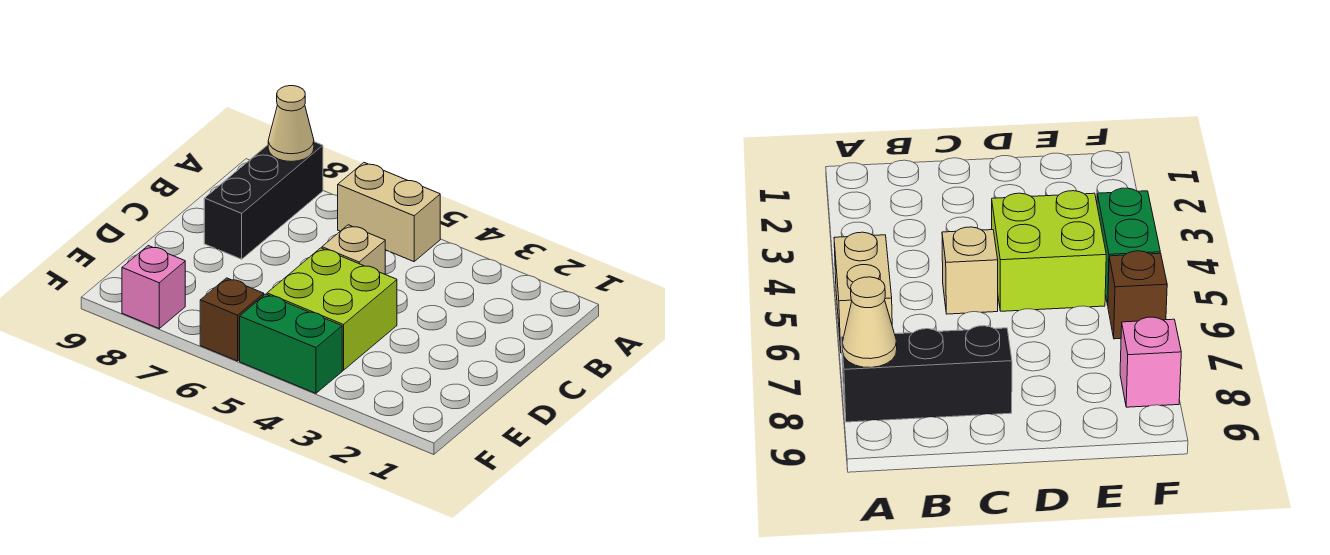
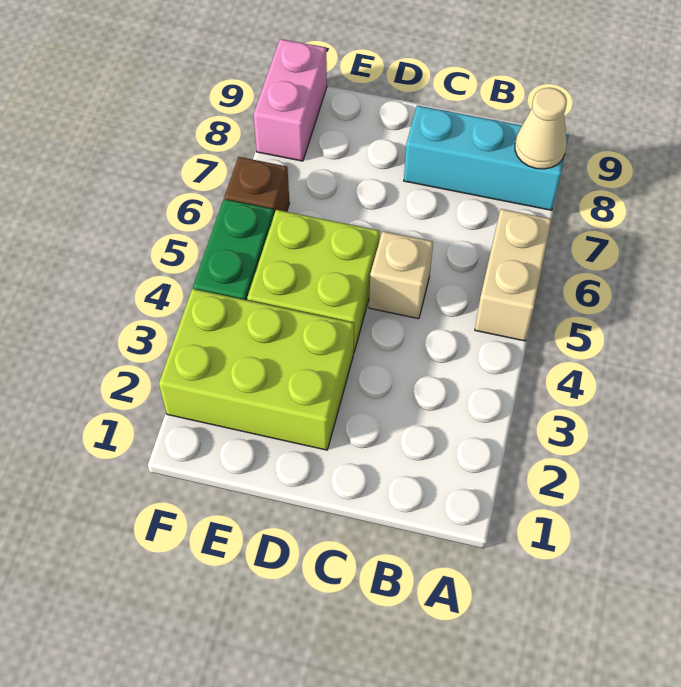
black brick A8:C8 level 1 -> cyan brick A8:C8 level 1
none -> lime brick D2:F3 level 1
pink brick F8 level 1 -> pink brick F8:F9 level 1

